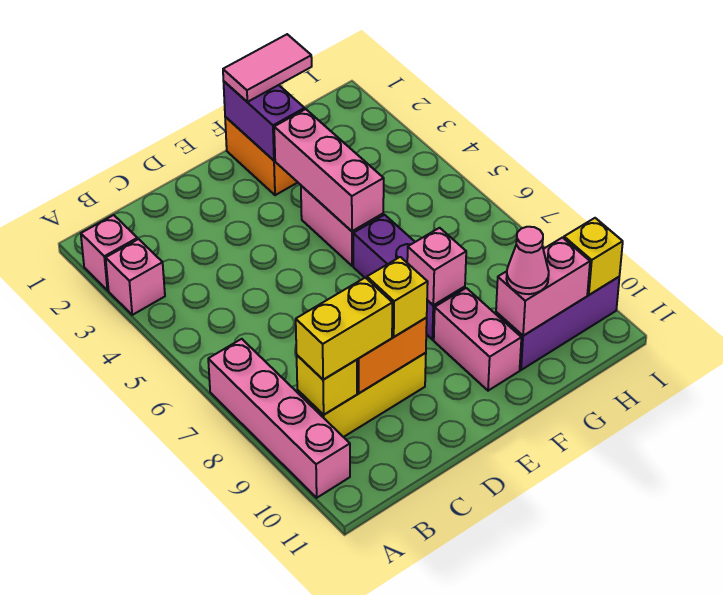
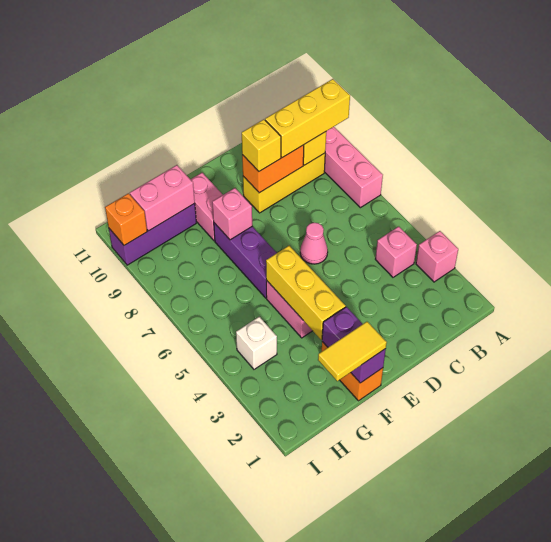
pink brick A2 level 1 -> pink brick B4 level 1
yellow brick B9:C9 level 3 -> yellow brick A9:C9 level 3
pink tile F1:G1 level 3 -> yellow tile F1:G1 level 3
pink brick F3:F5 level 2 -> yellow brick F3:F5 level 2
pink cone G10 level 3 -> pink cone D6 level 1
none -> white brick H4 level 1
yellow brick I10 level 2 -> orange brick I10 level 2

